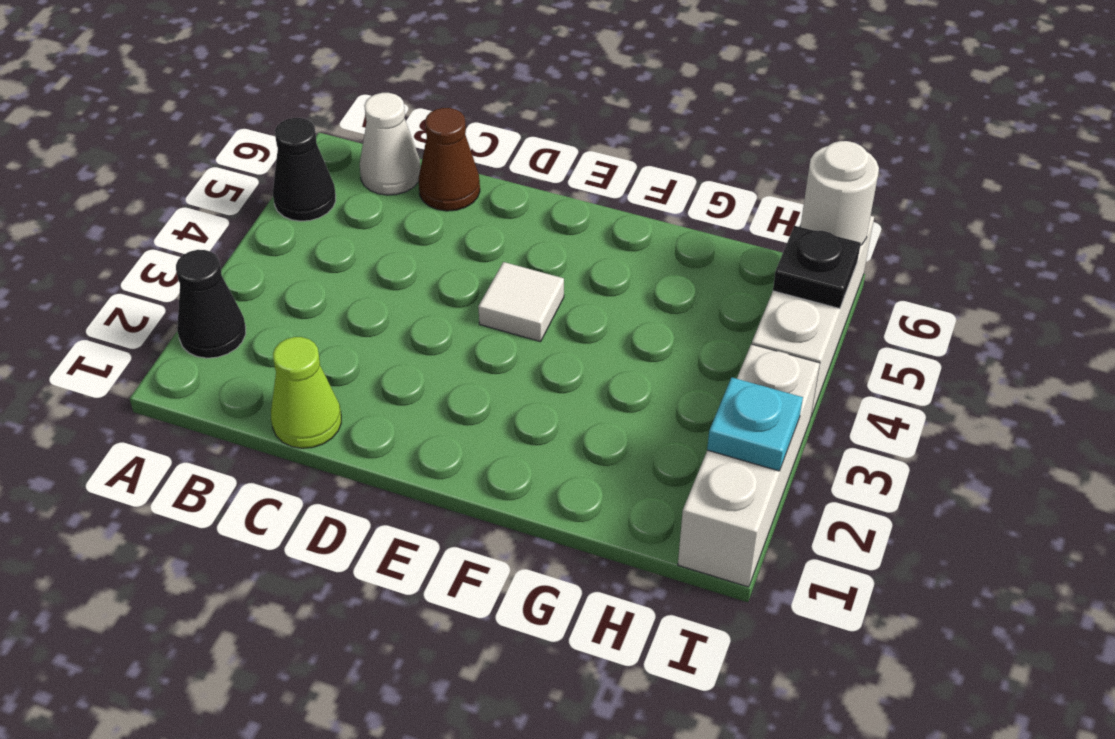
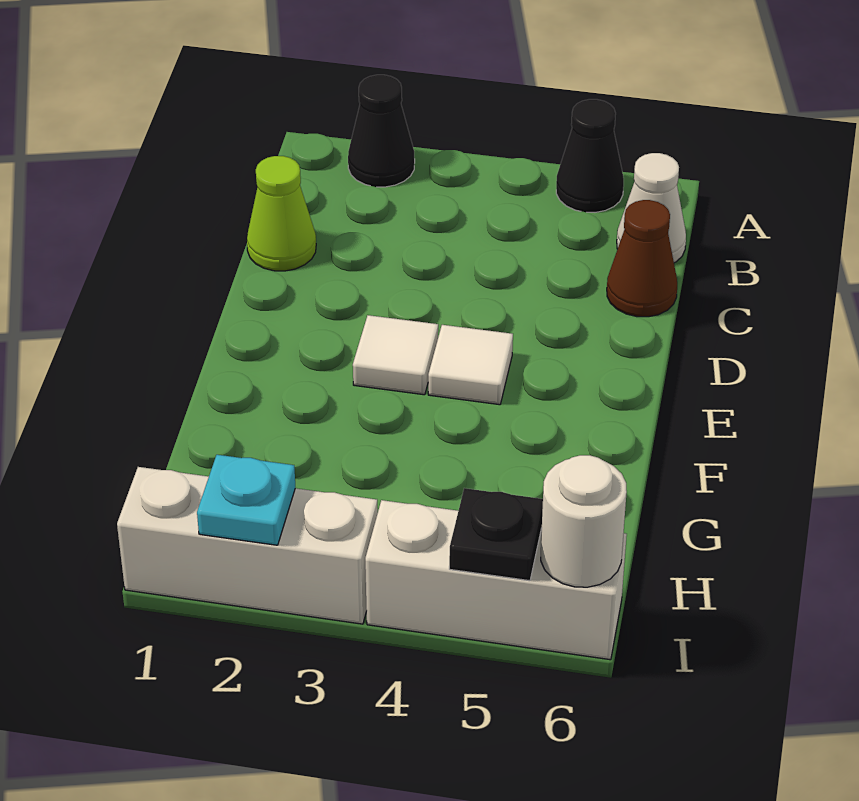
none -> white tile E3 level 1

